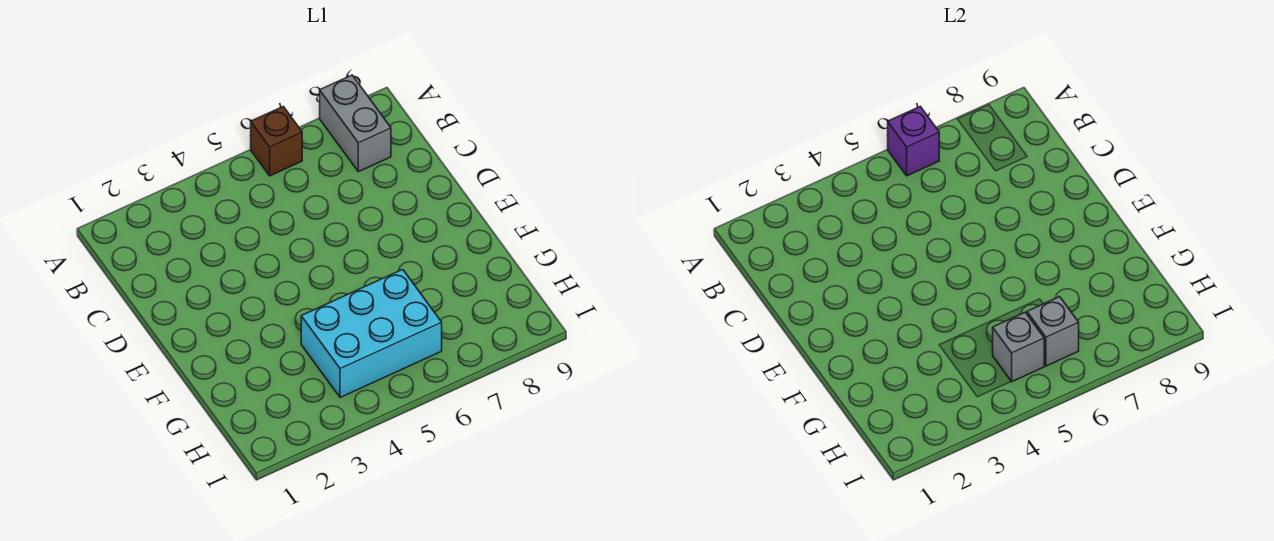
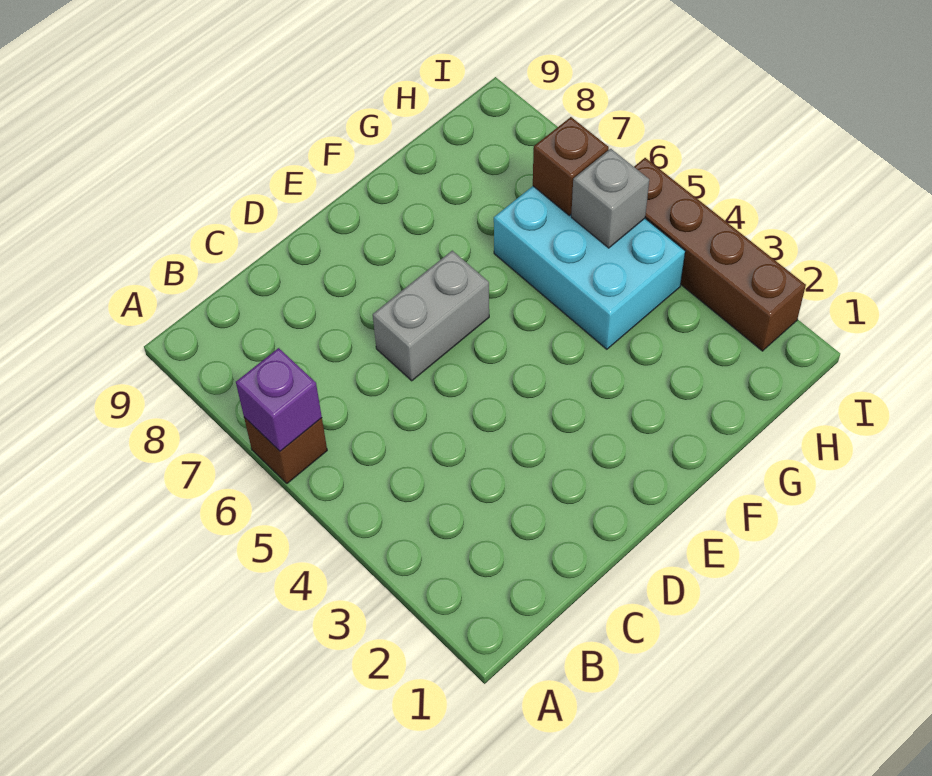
grey brick A8:B8 level 1 -> grey brick D6:E6 level 1
grey brick H6 level 2 -> brown brick H6 level 2
none -> brown brick I2:I5 level 1

